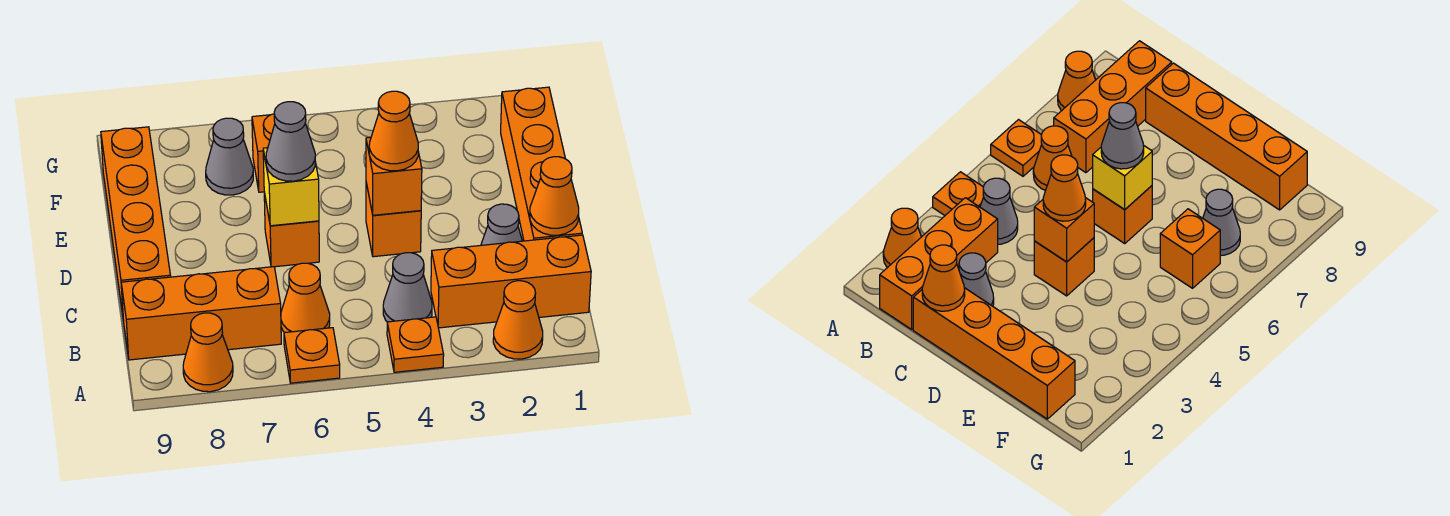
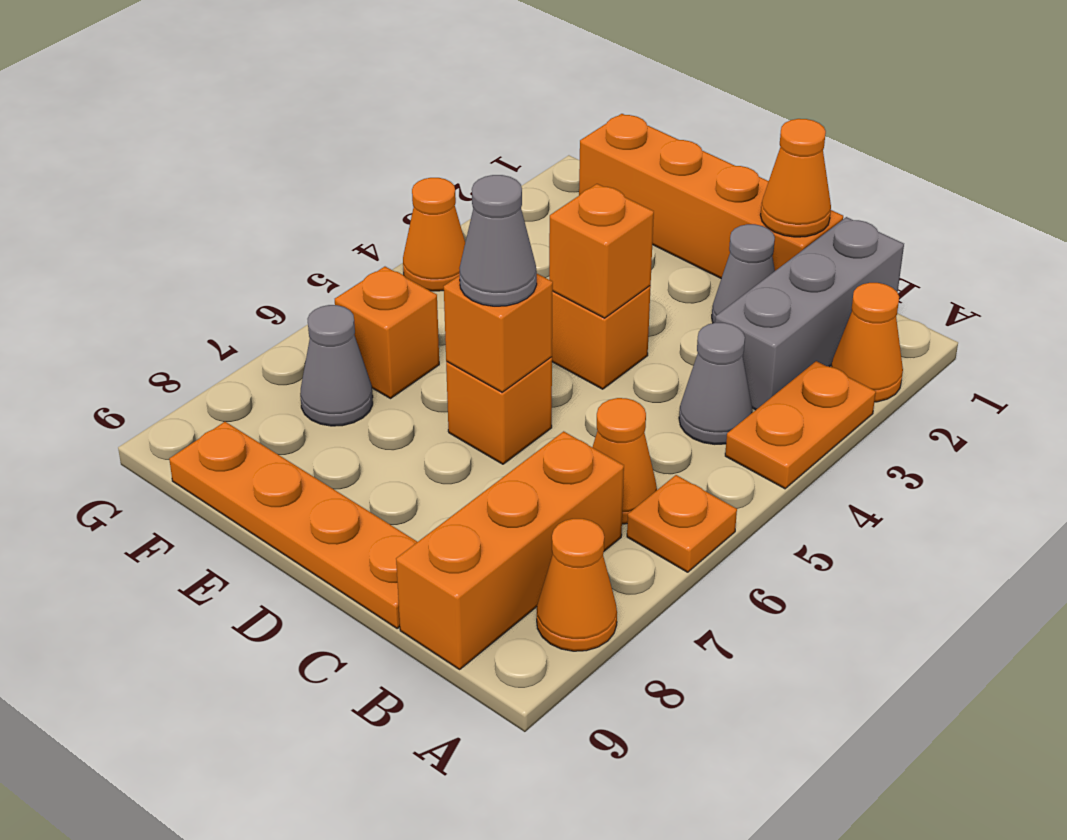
orange plate A4 level 1 -> orange plate A3:A4 level 1
orange brick B1:B3 level 1 -> grey brick B1:B3 level 1
orange brick C9:F9 level 1 -> orange plate C9:F9 level 1
orange cone D4 level 3 -> orange cone G4 level 1
yellow brick D6 level 2 -> orange brick D6 level 2

